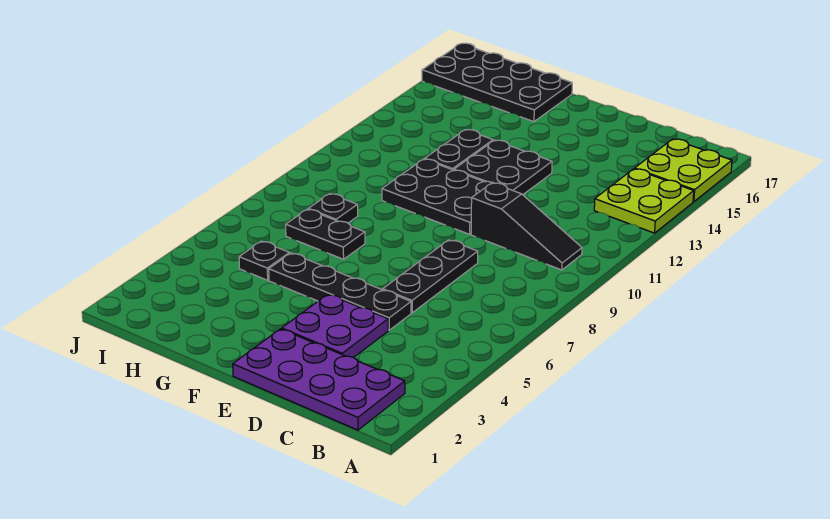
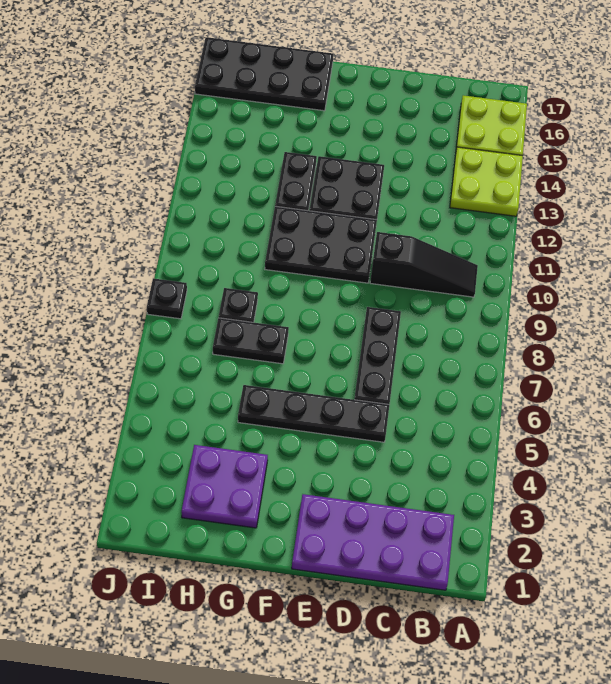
purple plate D3:E4 level 1 -> purple plate G2:H3 level 1
black plate H5 level 1 -> black plate J8 level 1

